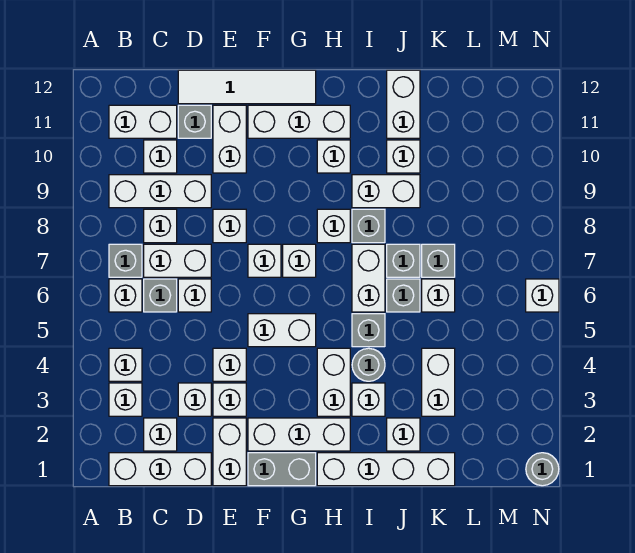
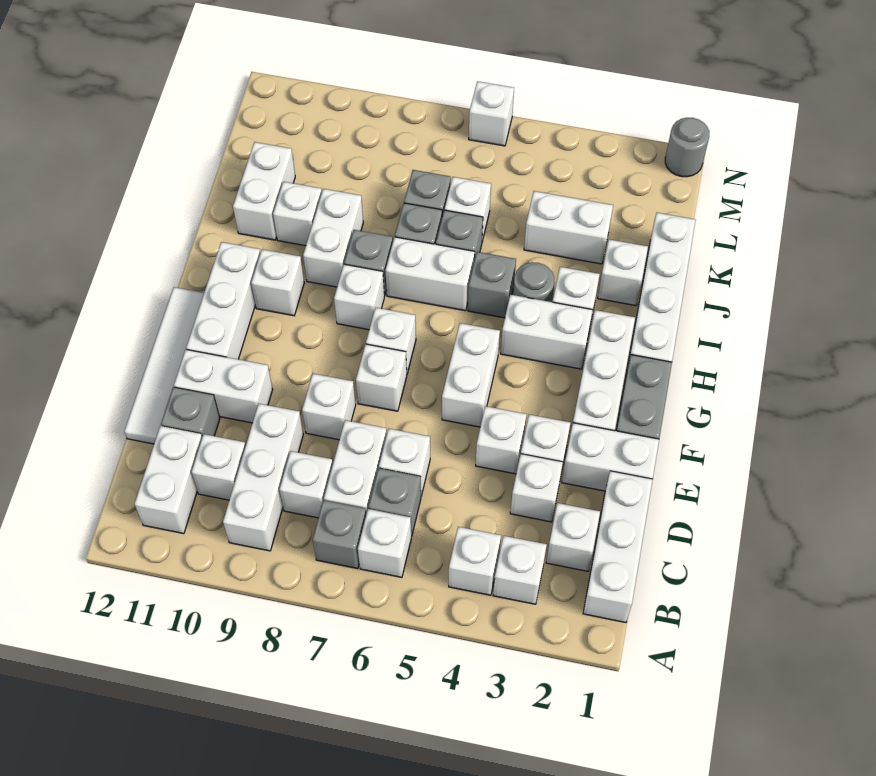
white brick J11:J12 level 1 -> white brick J11:K11 level 1

